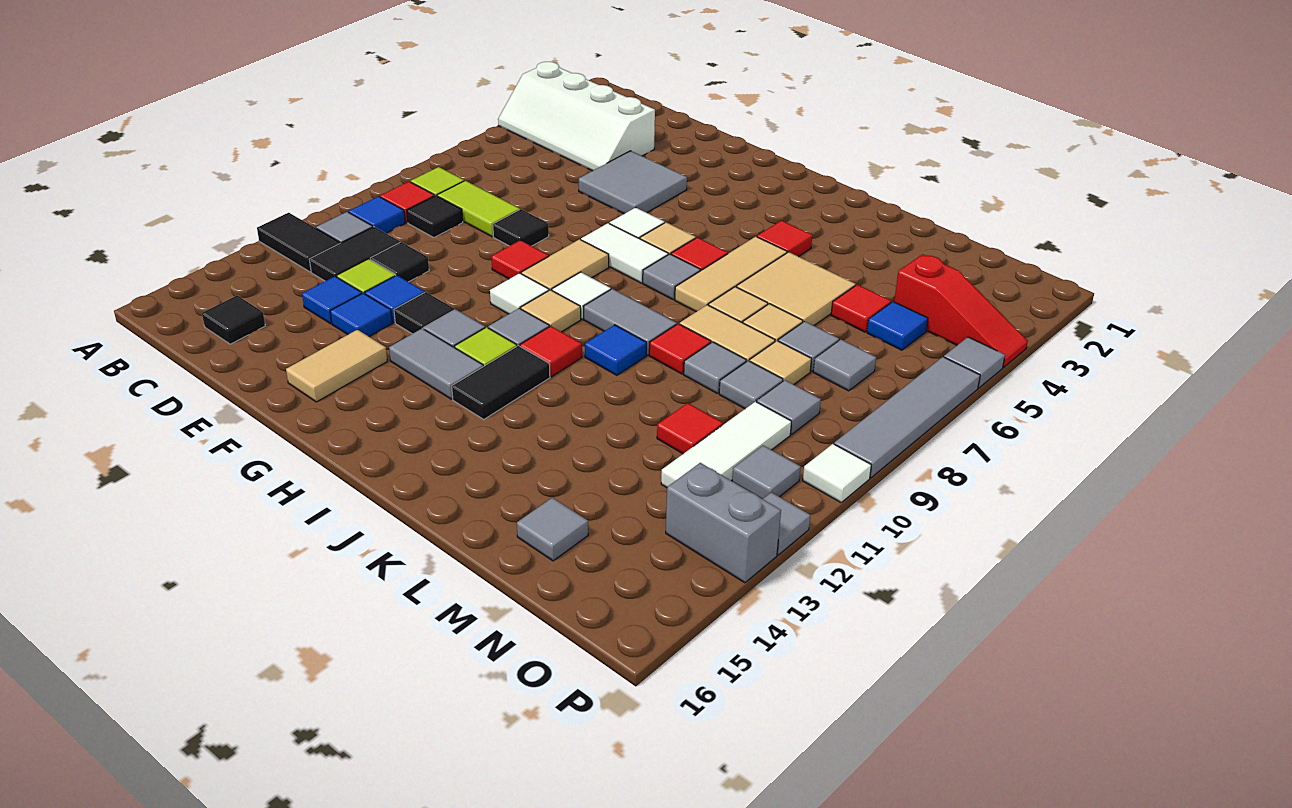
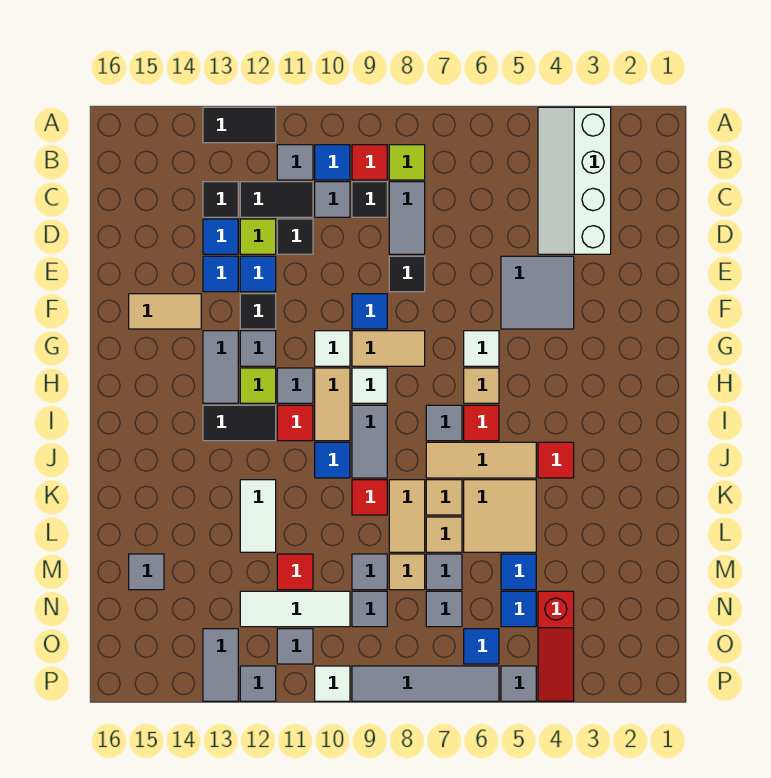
black tile A12:B12 level 1 -> black tile A12:A13 level 1
lime tile C8:D8 level 1 -> grey tile C8:D8 level 1
black tile C15 level 1 -> black tile C13 level 1
red tile F9 level 1 -> blue tile F9 level 1
white tile G7:H7 level 1 -> white tile K12:L12 level 1
tan tile H10 level 1 -> tan tile H10:I10 level 1
grey tile L9 level 1 -> grey tile C10 level 1
red tile M5 level 1 -> blue tile M5 level 1
none -> blue tile O6 level 1
grey brick O13:P13 level 1 -> grey tile O13:P13 level 1

